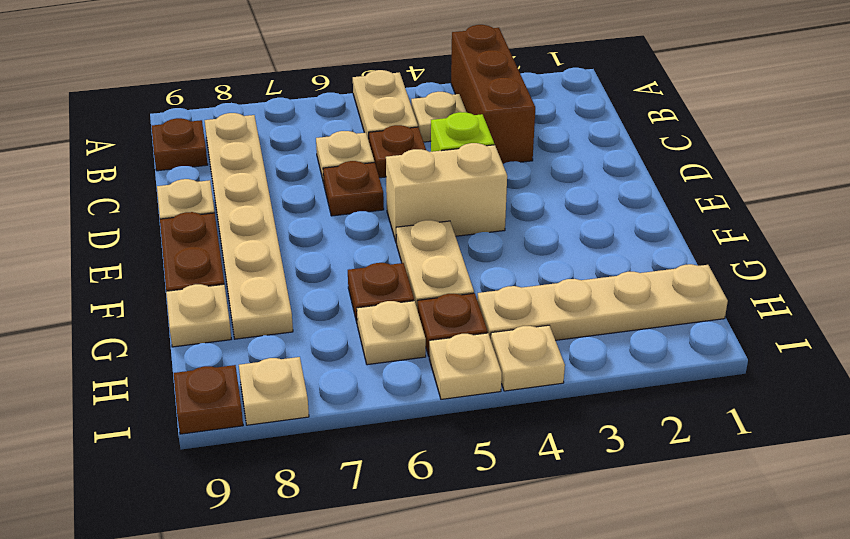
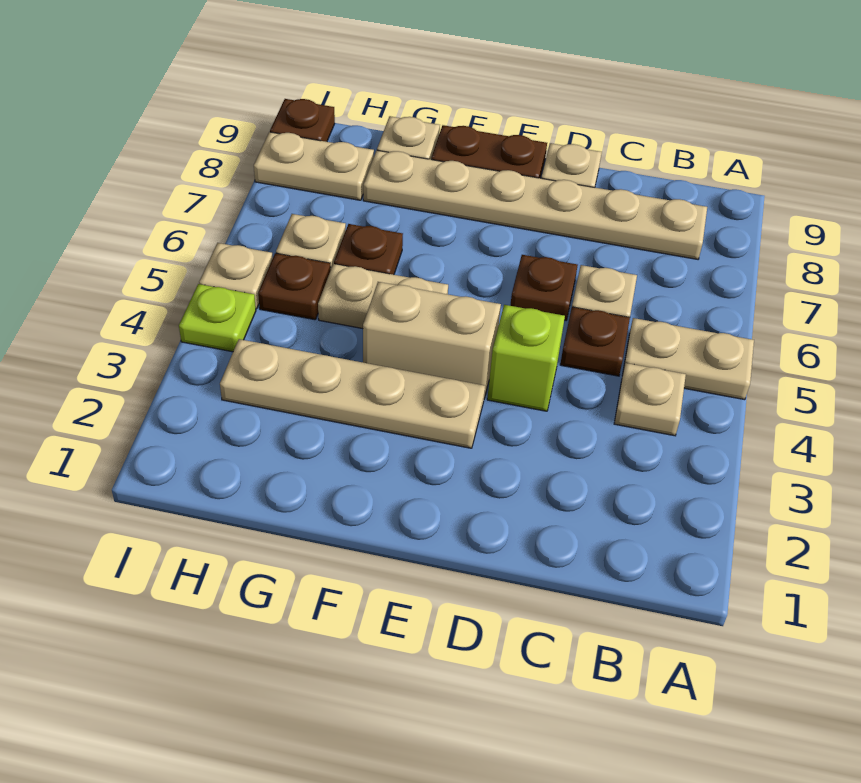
brown brick A3:C3 level 1 -> none
brown plate B9 level 1 -> none
tan brick E4:E5 level 1 -> tan brick E4:F4 level 1
tan plate H1:H4 level 1 -> tan plate E3:H3 level 1
tan plate I4 level 1 -> lime plate I4 level 1
tan plate I8 level 1 -> tan plate H8:I8 level 1

